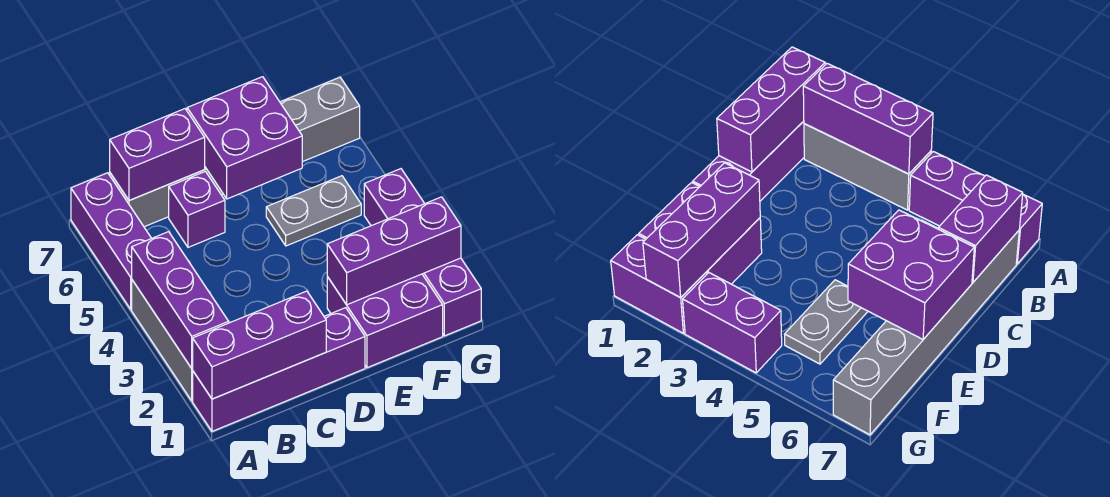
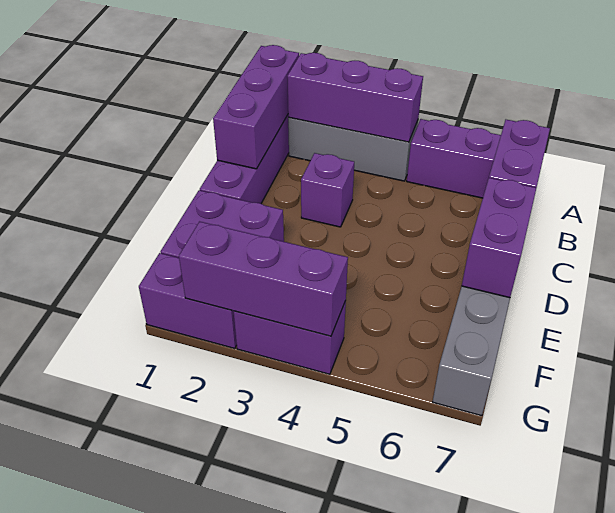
purple brick C6 level 1 -> purple brick C3 level 1
purple brick D6:E7 level 2 -> purple brick D7:E7 level 2
purple brick E2:G2 level 2 -> purple brick G2:G4 level 2
grey plate E5:F5 level 1 -> none

